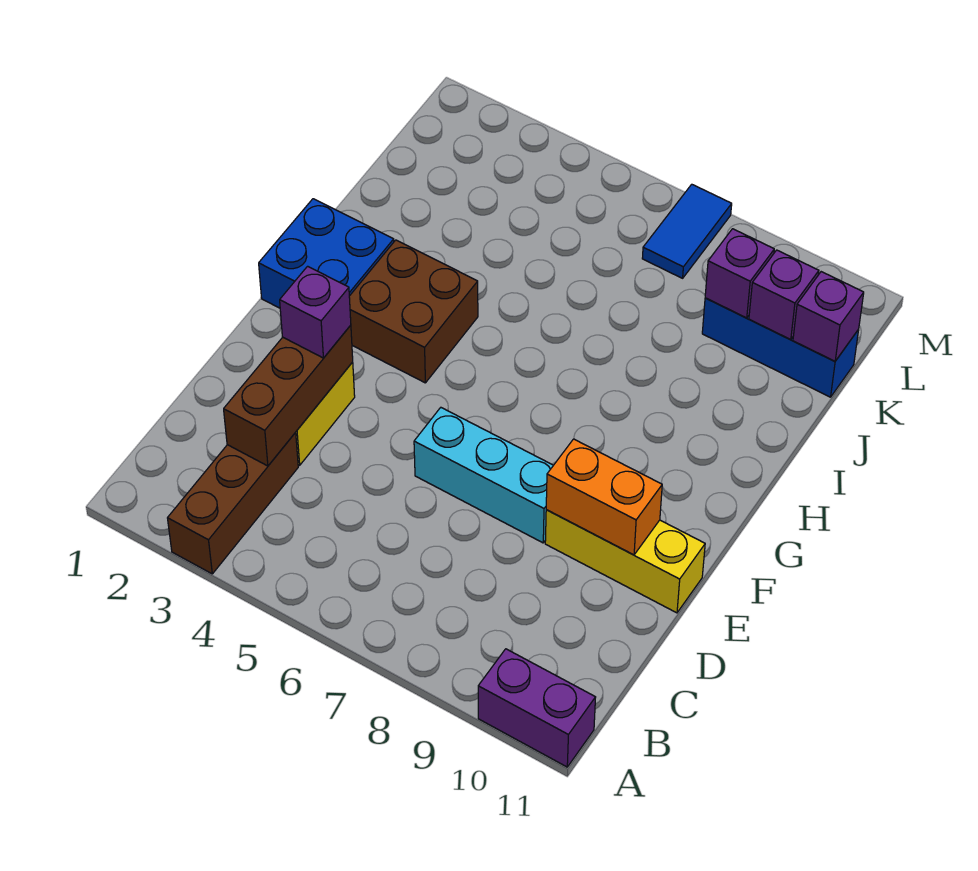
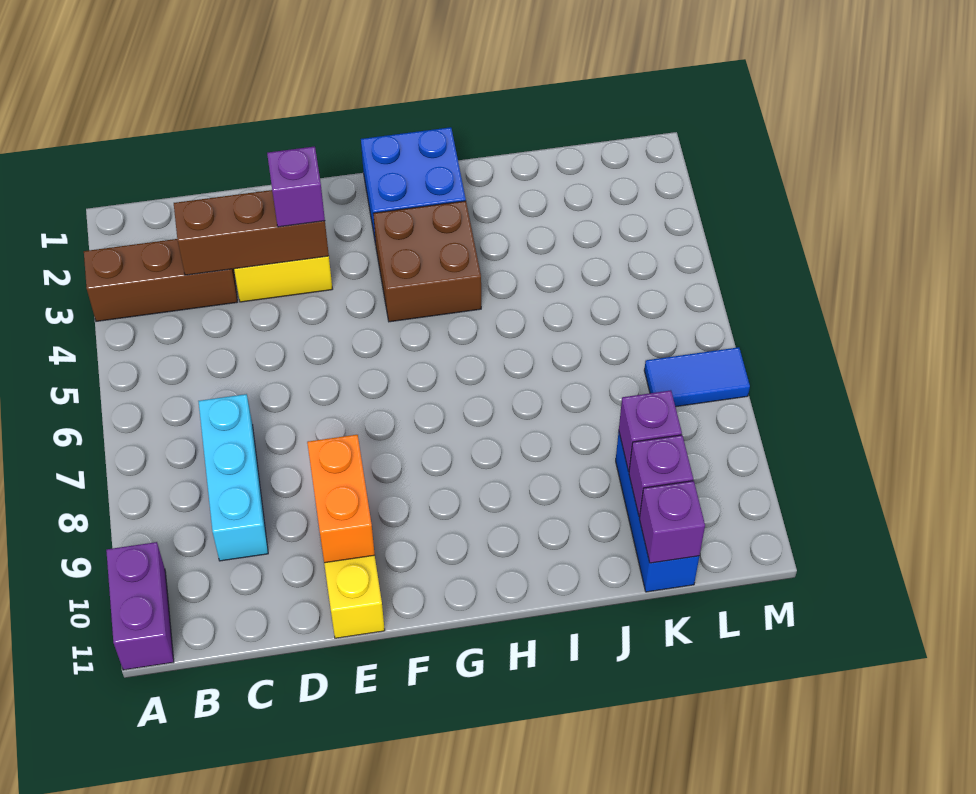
cyan brick E6:E8 level 1 -> cyan brick C7:C9 level 1

